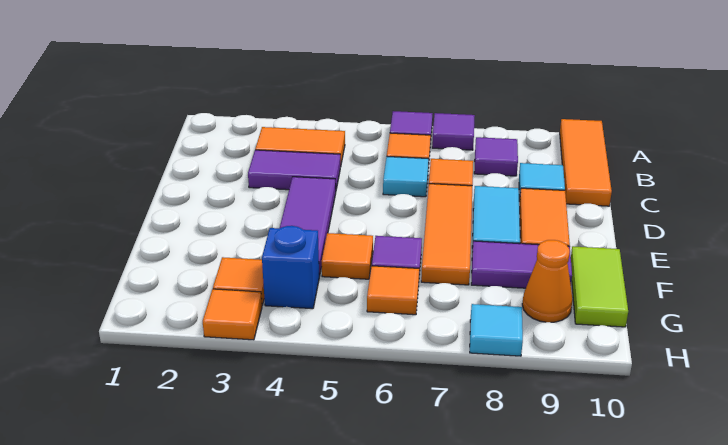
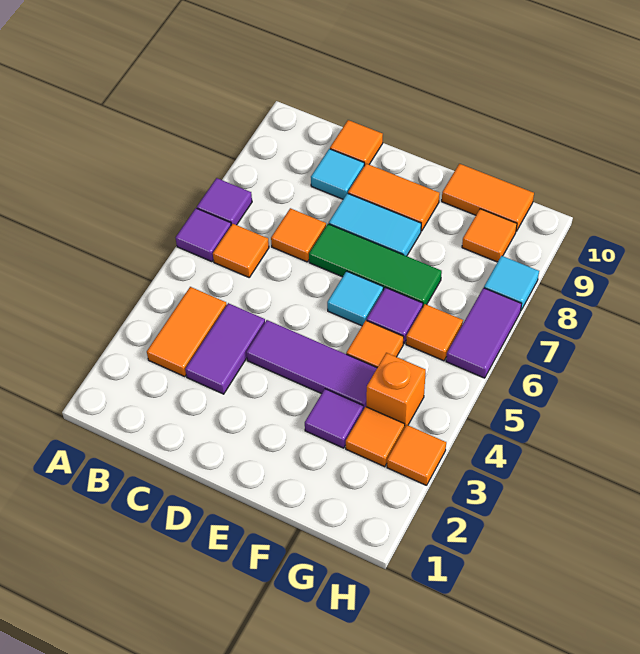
orange tile A10:C10 level 1 -> orange tile C10 level 1
purple tile B8 level 1 -> purple tile F3 level 1
cyan tile C6 level 1 -> cyan tile E6 level 1
orange tile D7:F7 level 1 -> green tile D7:F7 level 1
purple tile F8:F9 level 1 -> purple tile H6:H7 level 1
lime tile F10:G10 level 1 -> orange tile F10:G10 level 1
blue brick G4 level 1 -> orange brick G4 level 1
orange cone G9 level 1 -> orange tile G9 level 1

